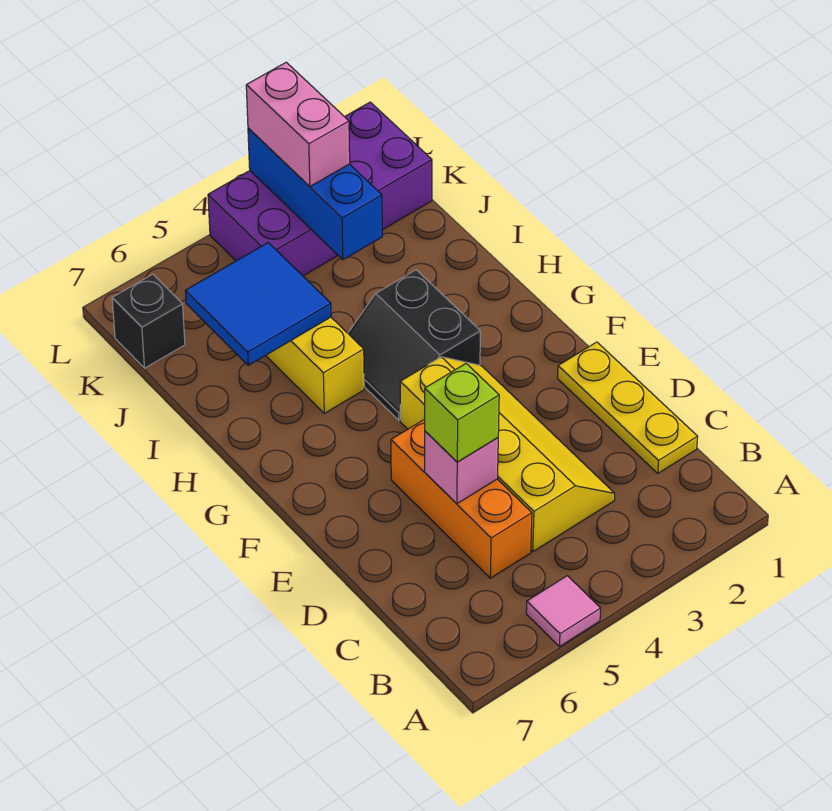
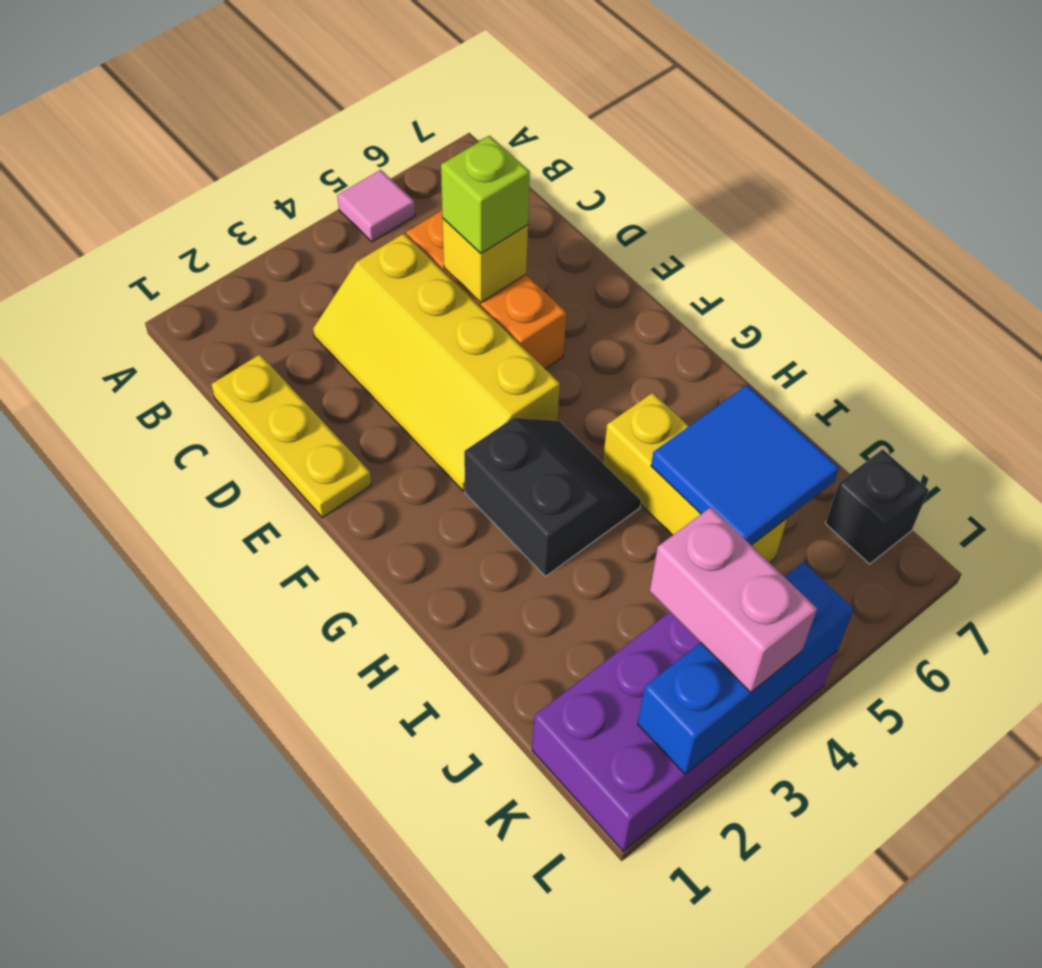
pink brick D5 level 2 -> yellow brick D5 level 2
blue brick J3:L3 level 2 -> blue brick L2:L4 level 2

